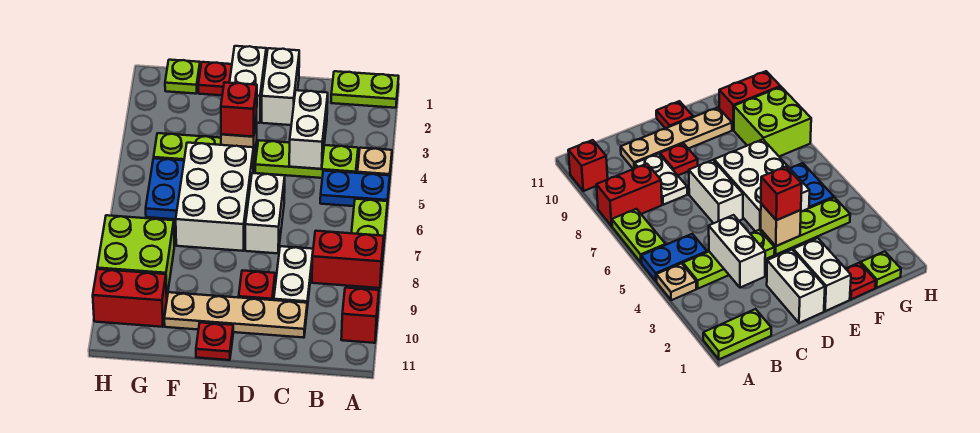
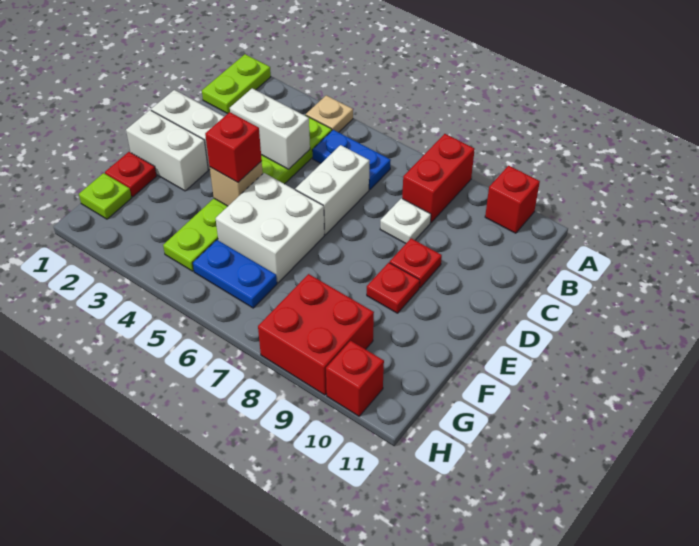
blue plate A5:B5 level 1 -> blue plate B5:B6 level 1
lime plate A6:A7 level 1 -> none
white plate C8:C9 level 1 -> white plate C8 level 1
tan plate C10:F10 level 1 -> none
white brick D6:D7 level 1 -> white brick C6:D6 level 1
white brick E5:F7 level 1 -> white brick E5:F6 level 1
red plate E11 level 1 -> red plate E9 level 1
lime brick G8:H9 level 1 -> red brick G8:H9 level 1
red brick G10:H10 level 1 -> red brick H10 level 1

